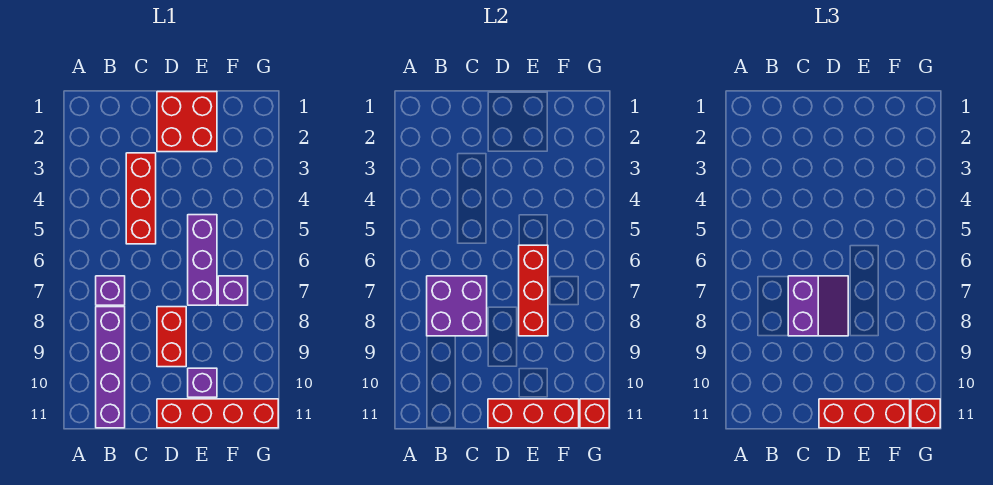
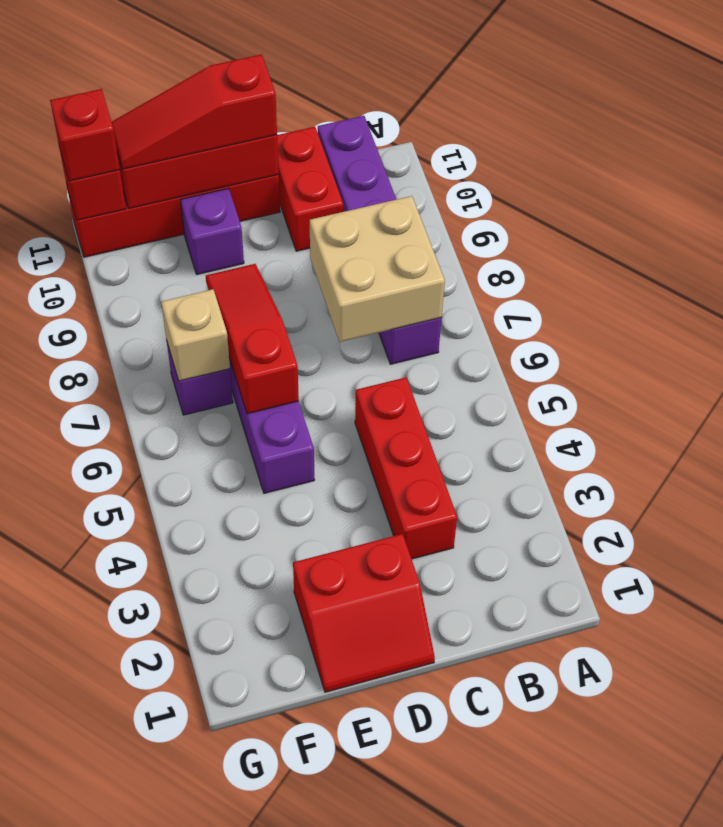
purple brick B7:C8 level 2 -> tan brick B7:C8 level 2
purple slope C7:D8 level 3 top C -> none
red brick D1:E2 level 1 -> red slope D1:E2 level 1 top 2
red brick D8:D9 level 1 -> red brick C10:C11 level 1
red brick D11:F11 level 3 -> red slope D11:F11 level 3 top D
red brick E6:E8 level 2 -> red slope E6:E8 level 2 top 6
none -> tan brick F7 level 2

